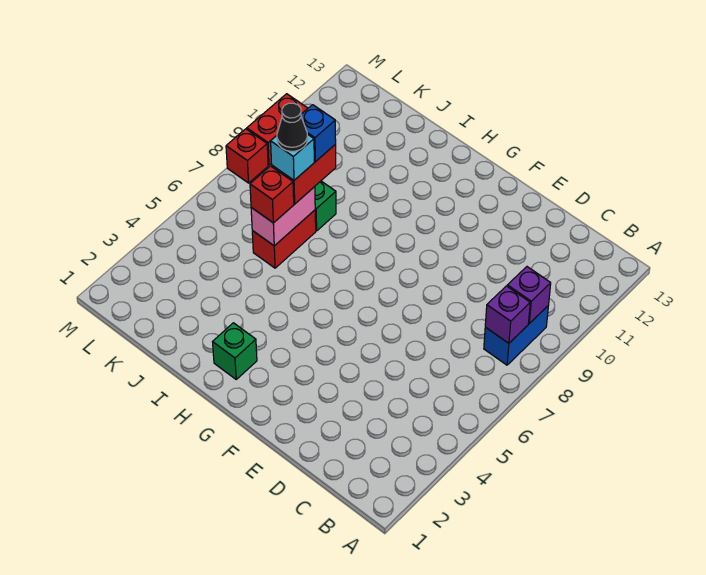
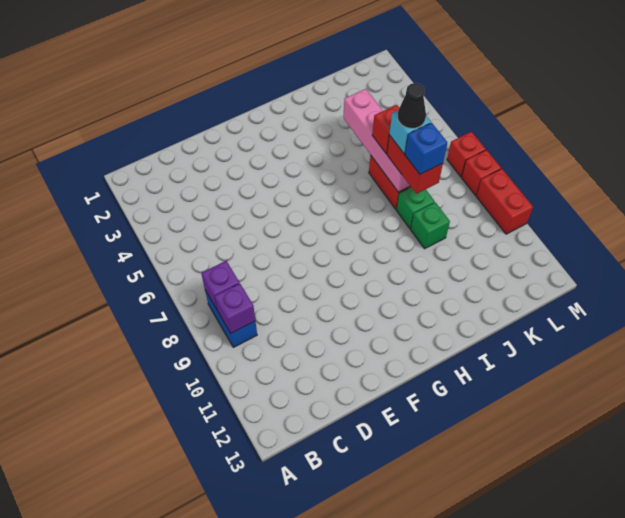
green brick H2 level 1 -> green brick J9 level 1
pink brick J6:J7 level 2 -> pink brick J4:J7 level 2
none -> red brick M7 level 1

